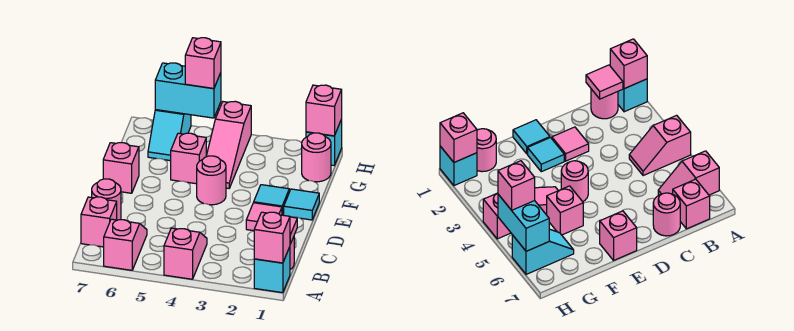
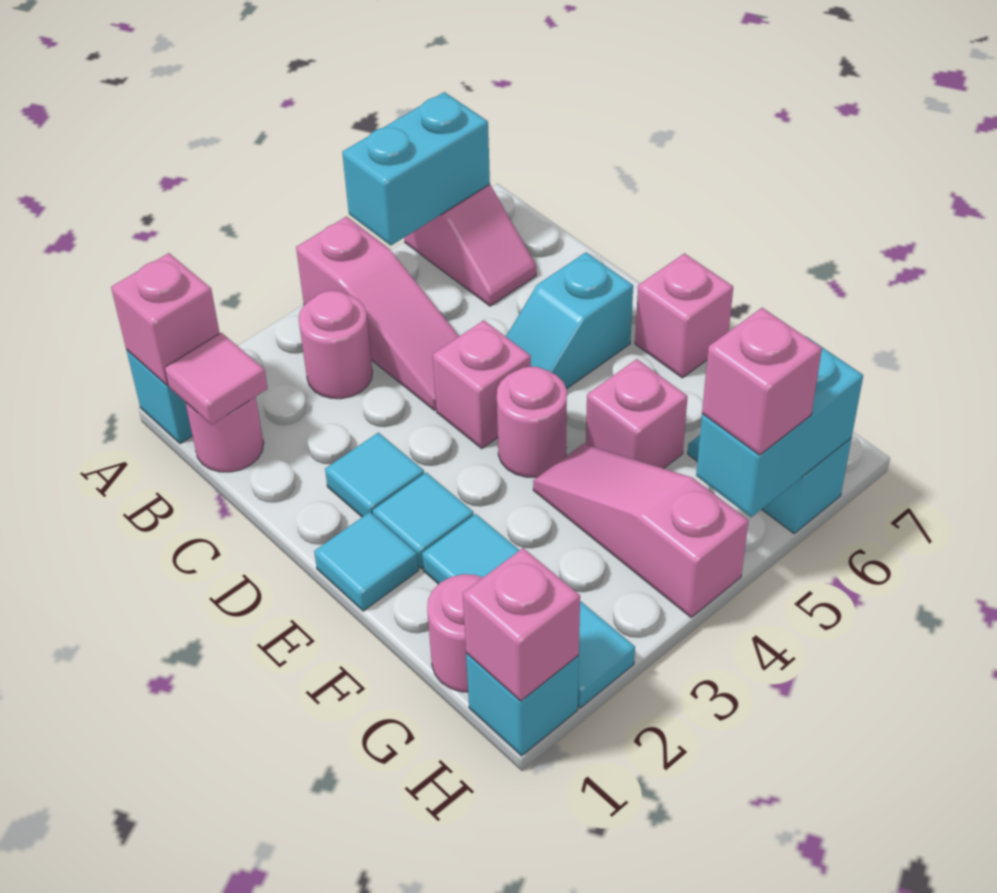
pink slope A4:B4 level 1 top A -> pink slope A4:C4 level 1 top A
none -> cyan brick A5:A6 level 2
pink brick B7 level 1 -> pink brick D4 level 1
pink round brick C7 level 1 -> pink round brick B3 level 1
pink tile D2 level 1 -> cyan tile D2 level 1
none -> cyan slope D5:D6 level 1 top 6
none -> cyan tile F2:H2 level 1

